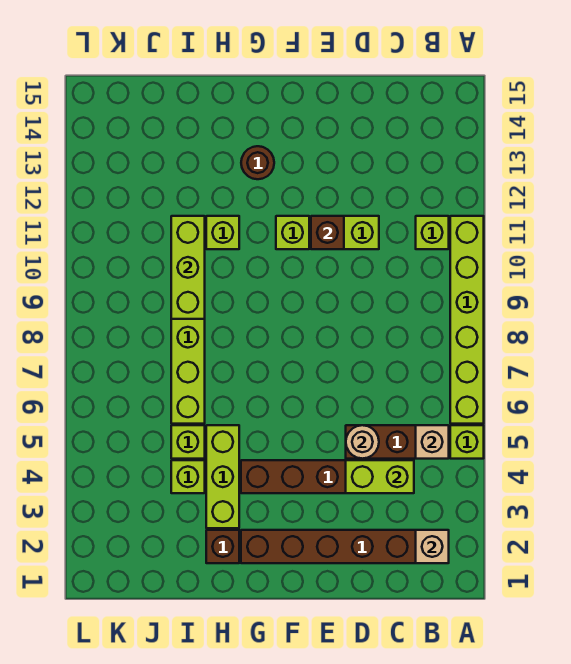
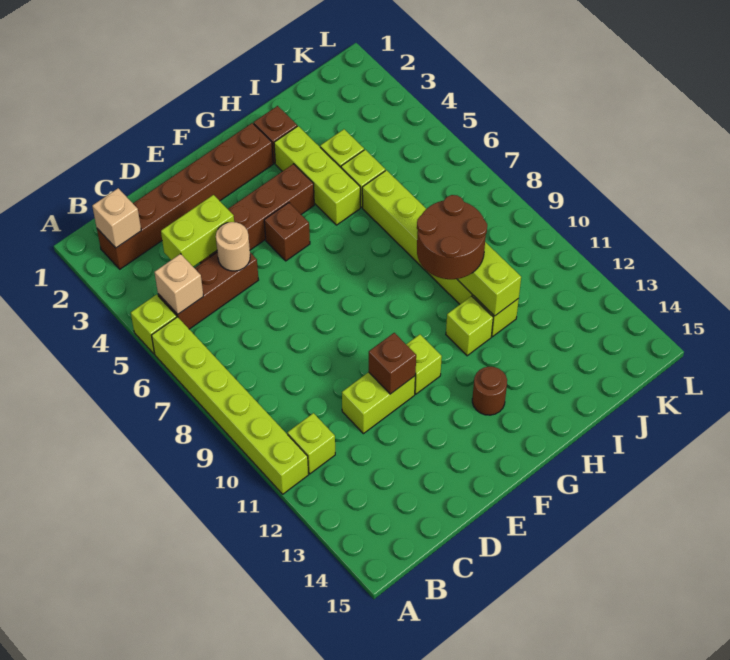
none -> brown brick F5 level 1
none -> brown round brick H9:I10 level 3

